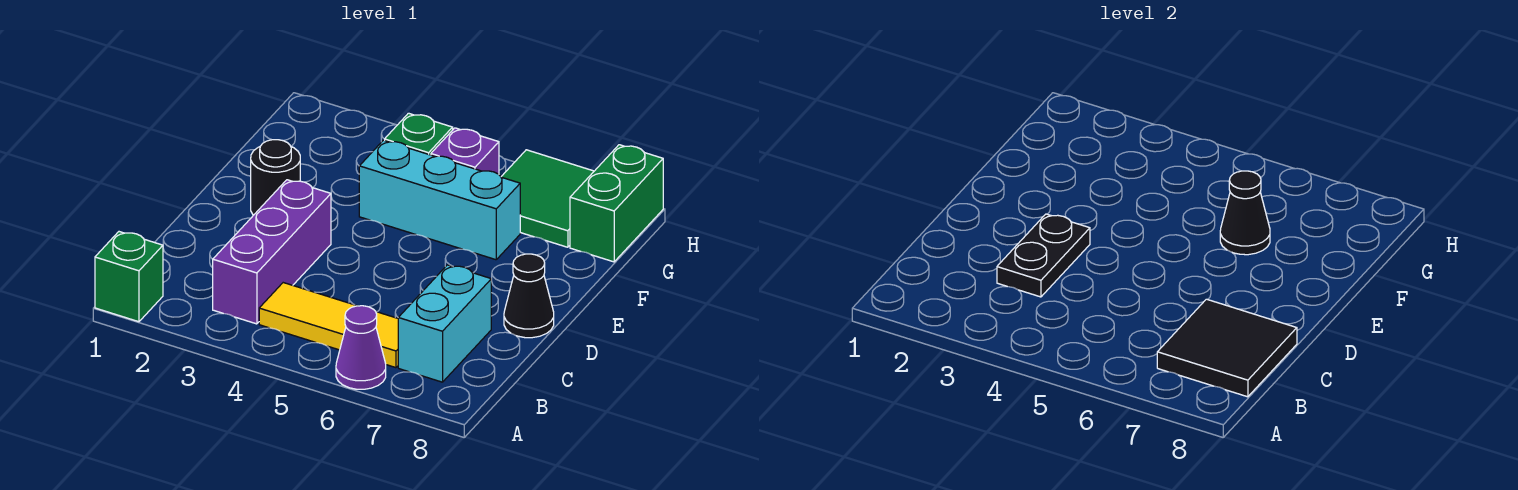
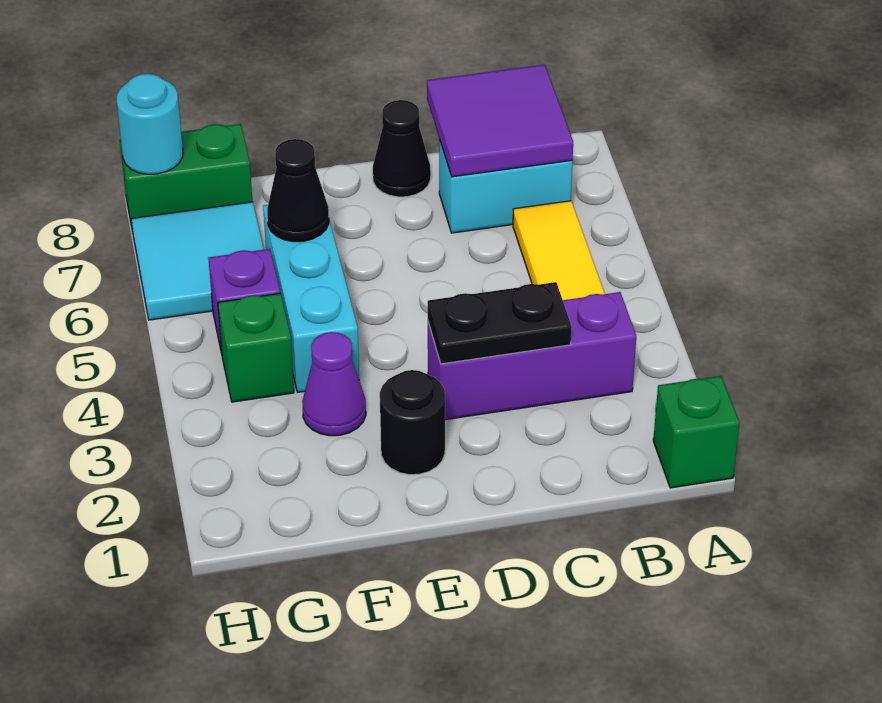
purple cone A6 level 1 -> purple cone F3 level 1
black tile B7:C8 level 2 -> purple tile B7:C8 level 2
green tile G6:H7 level 1 -> cyan tile G6:H7 level 1
none -> cyan round brick H8 level 2

